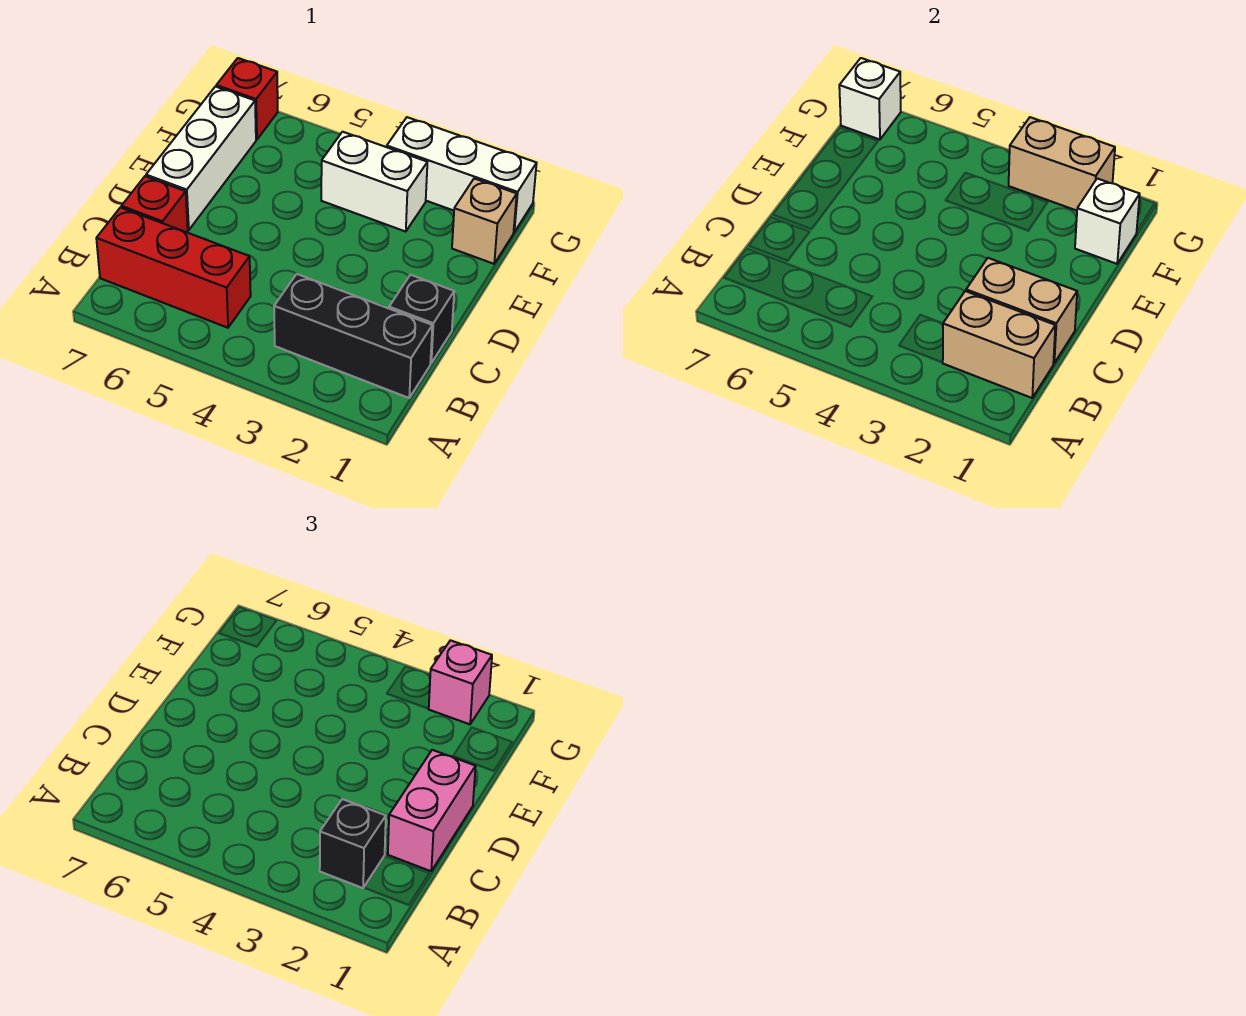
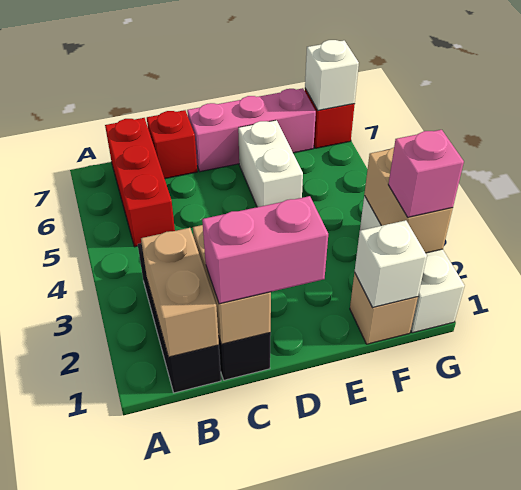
black brick B2 level 3 -> none
white brick D7:F7 level 1 -> pink brick D7:F7 level 1
white brick F3:F4 level 1 -> white brick E5:E6 level 1

